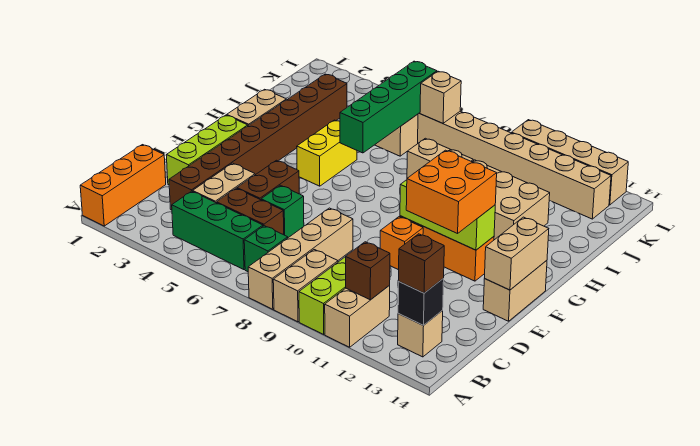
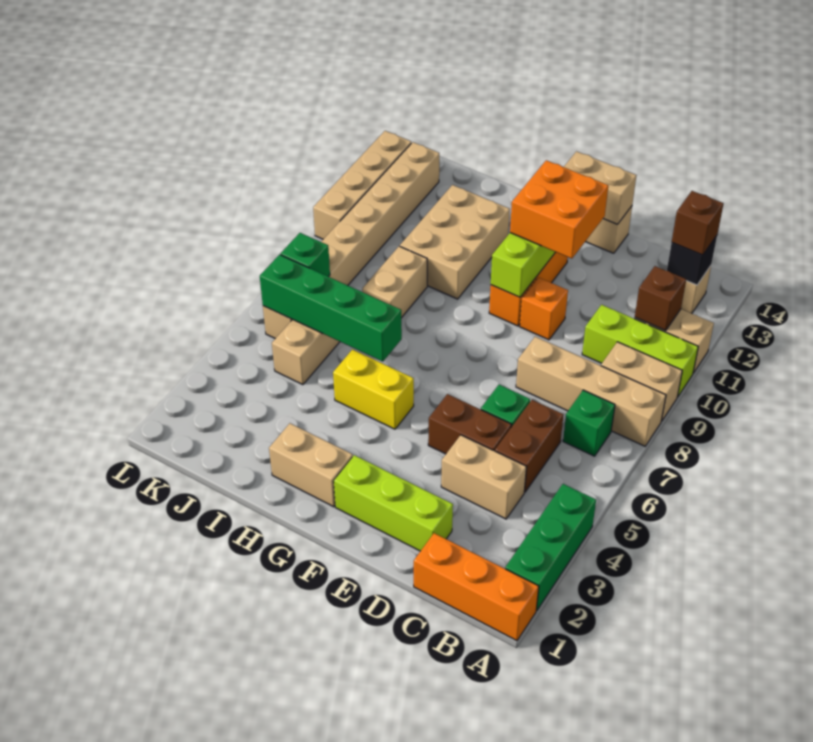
green brick B4:B6 level 1 -> green brick A2:A4 level 1
brown brick C3:J3 level 1 -> none
tan brick K7 level 2 -> green brick K7 level 2

